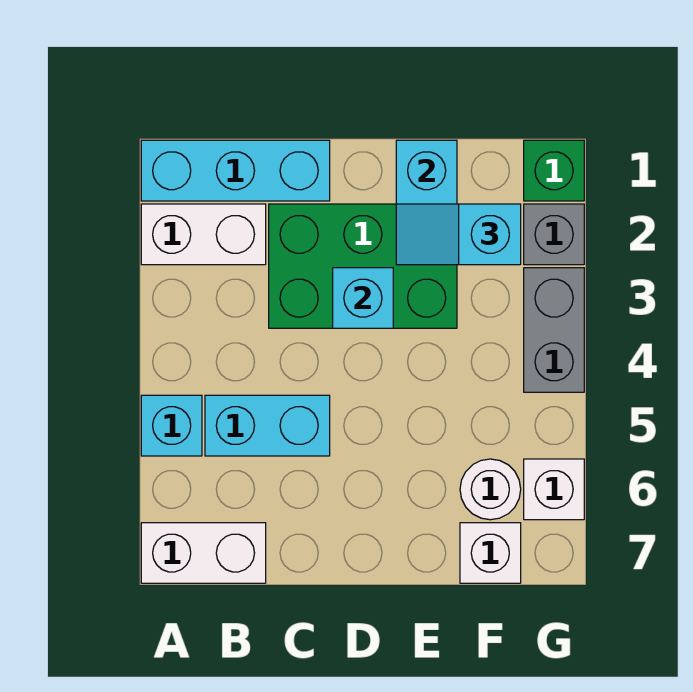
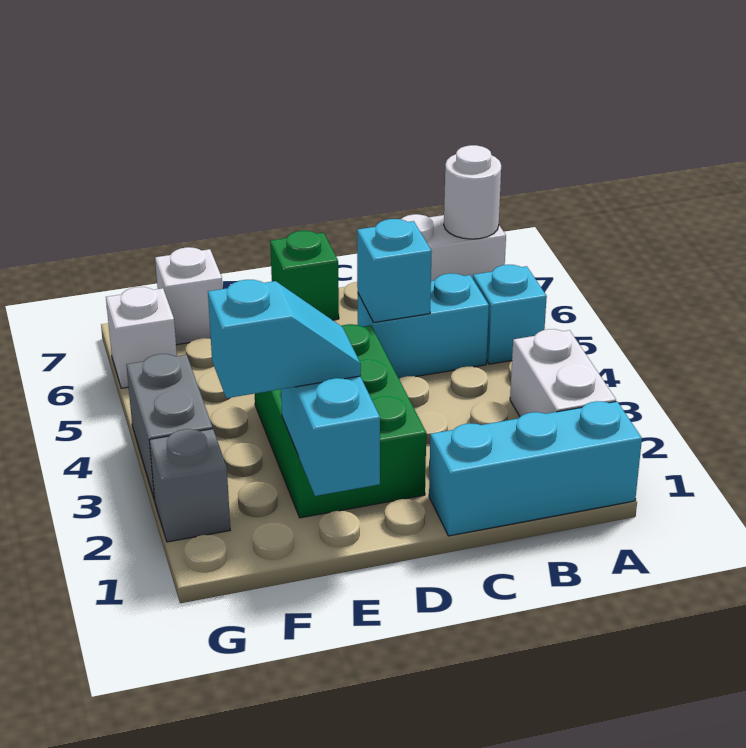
white brick A2:B2 level 1 -> white brick A2:A3 level 1
green brick C2:E3 level 1 -> green brick D2:E4 level 1
cyan brick D3 level 2 -> cyan brick C5 level 2
white round brick F6 level 1 -> white round brick A7 level 2
green brick G1 level 1 -> green brick D7 level 1

